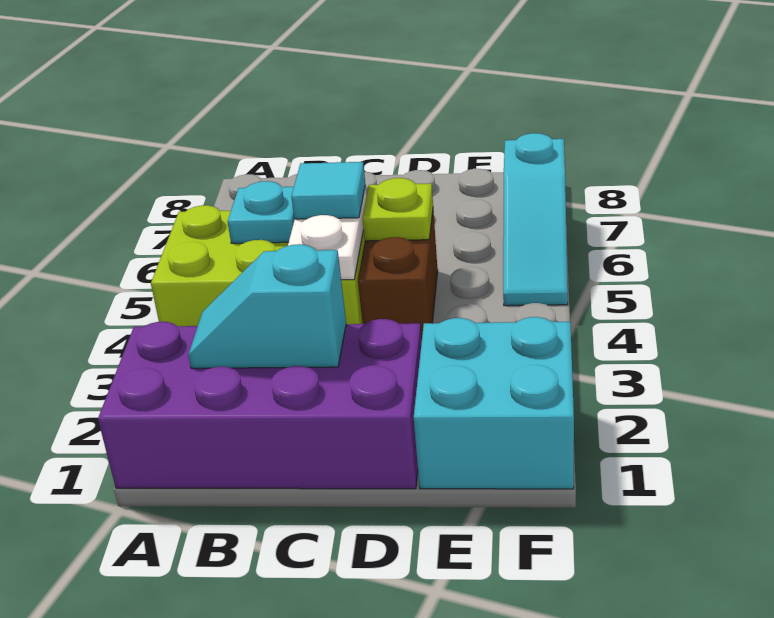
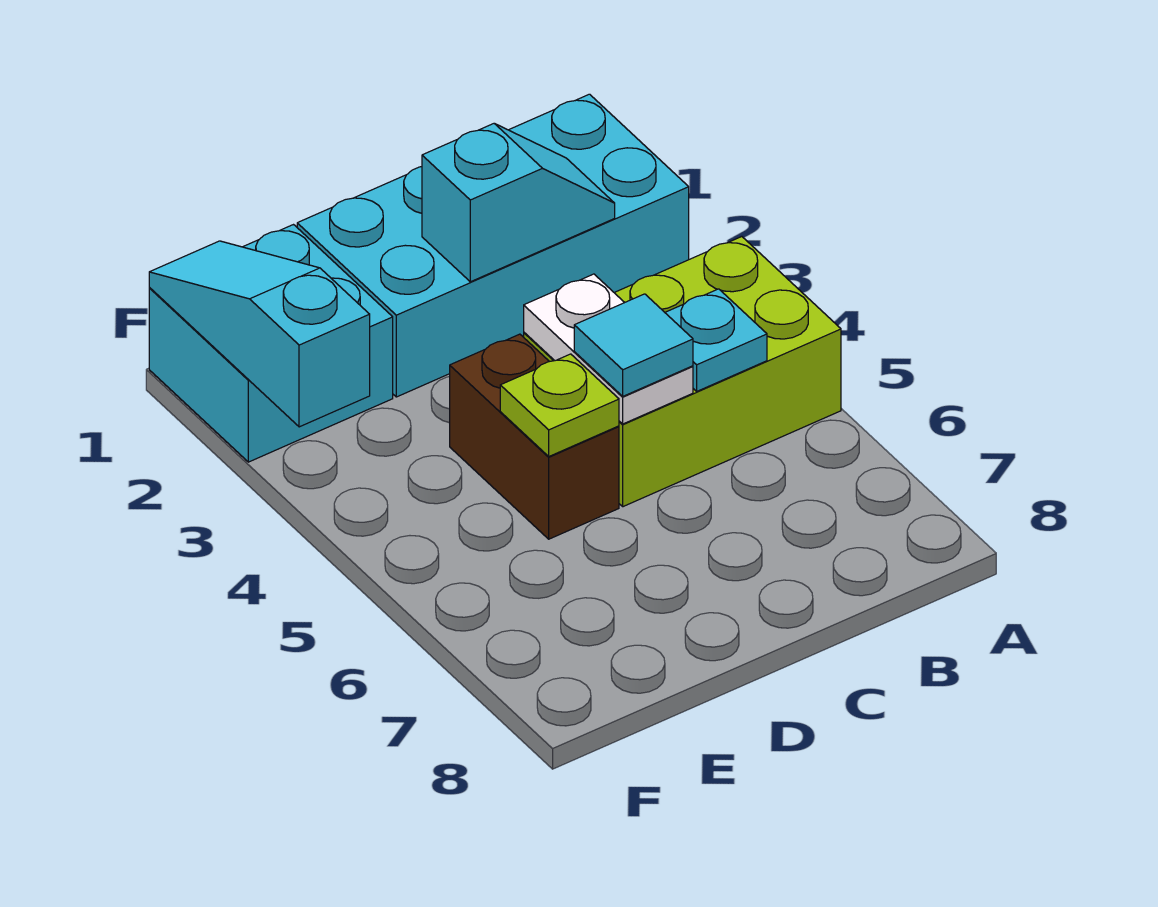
purple brick A1:D2 level 1 -> cyan brick A1:D2 level 1
cyan slope F5:F7 level 1 top 7 -> cyan slope F1:F3 level 2 top 3

